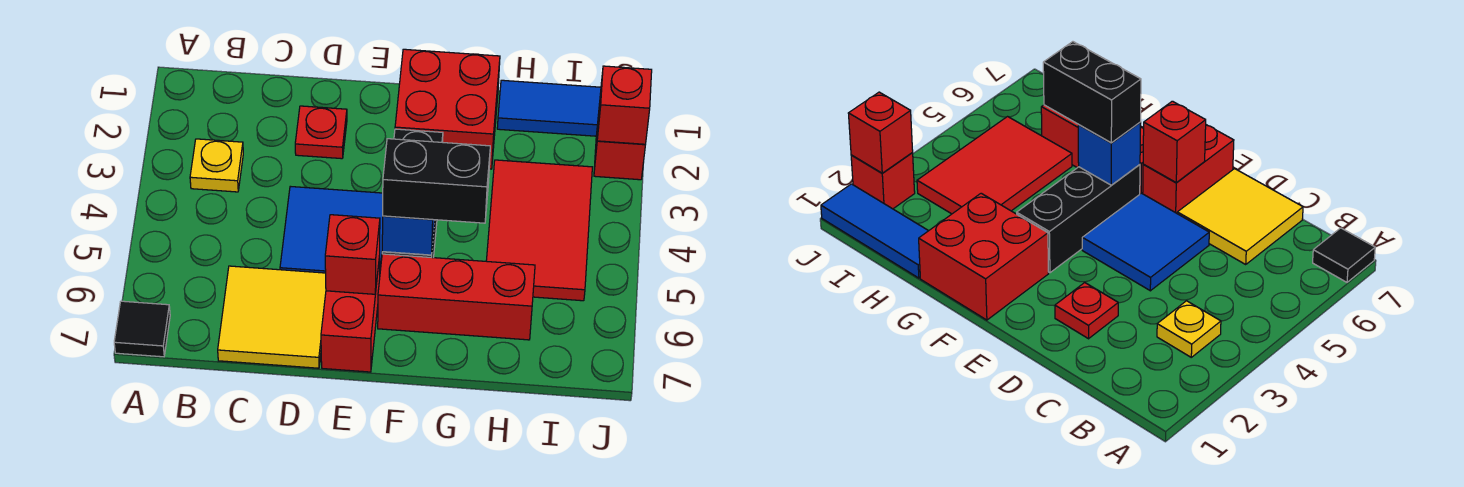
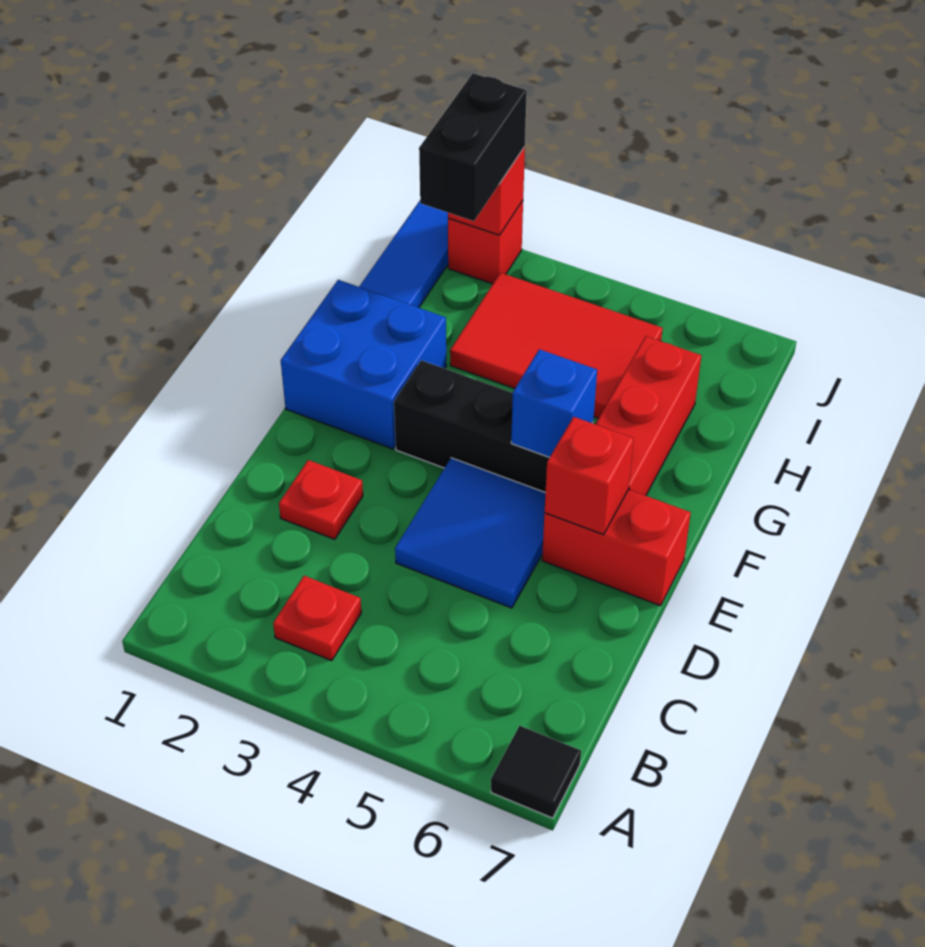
yellow plate B3 level 1 -> red plate B3 level 1
yellow tile C6:D7 level 1 -> none
red brick F1:G2 level 1 -> blue brick F1:G2 level 1
black brick F5:G5 level 3 -> black brick I2:J2 level 3

